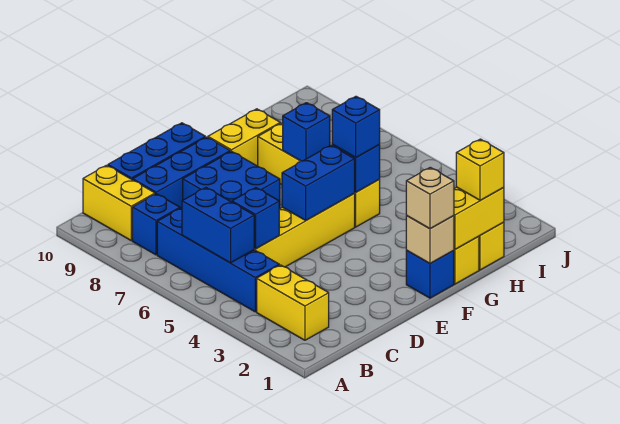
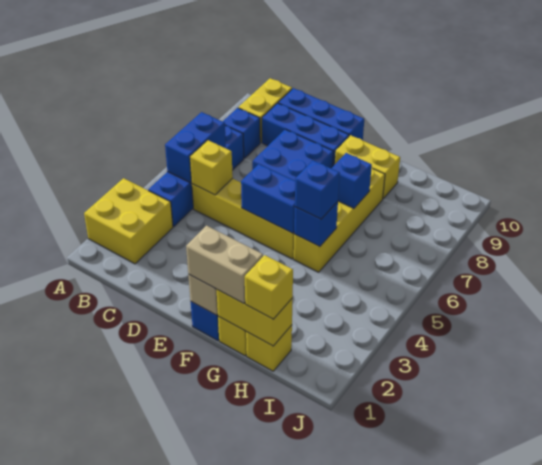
yellow brick B2:B3 level 1 -> yellow brick A2:B3 level 1
blue brick C5 level 2 -> yellow brick C5 level 2
tan brick F1 level 3 -> tan brick F1:G1 level 3

